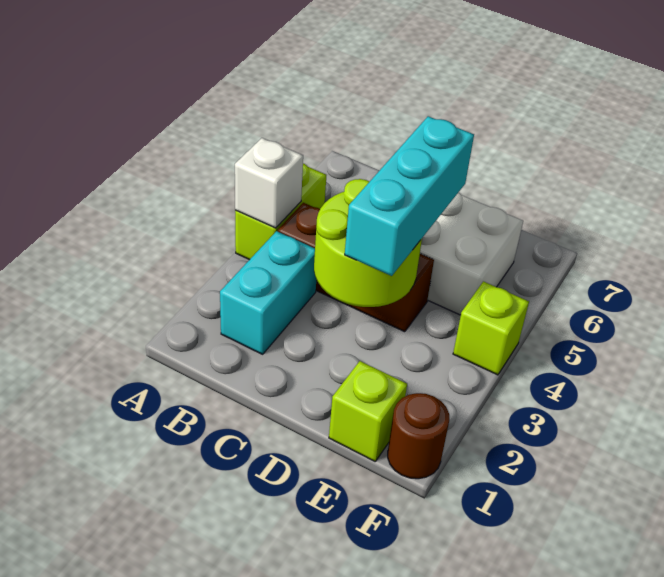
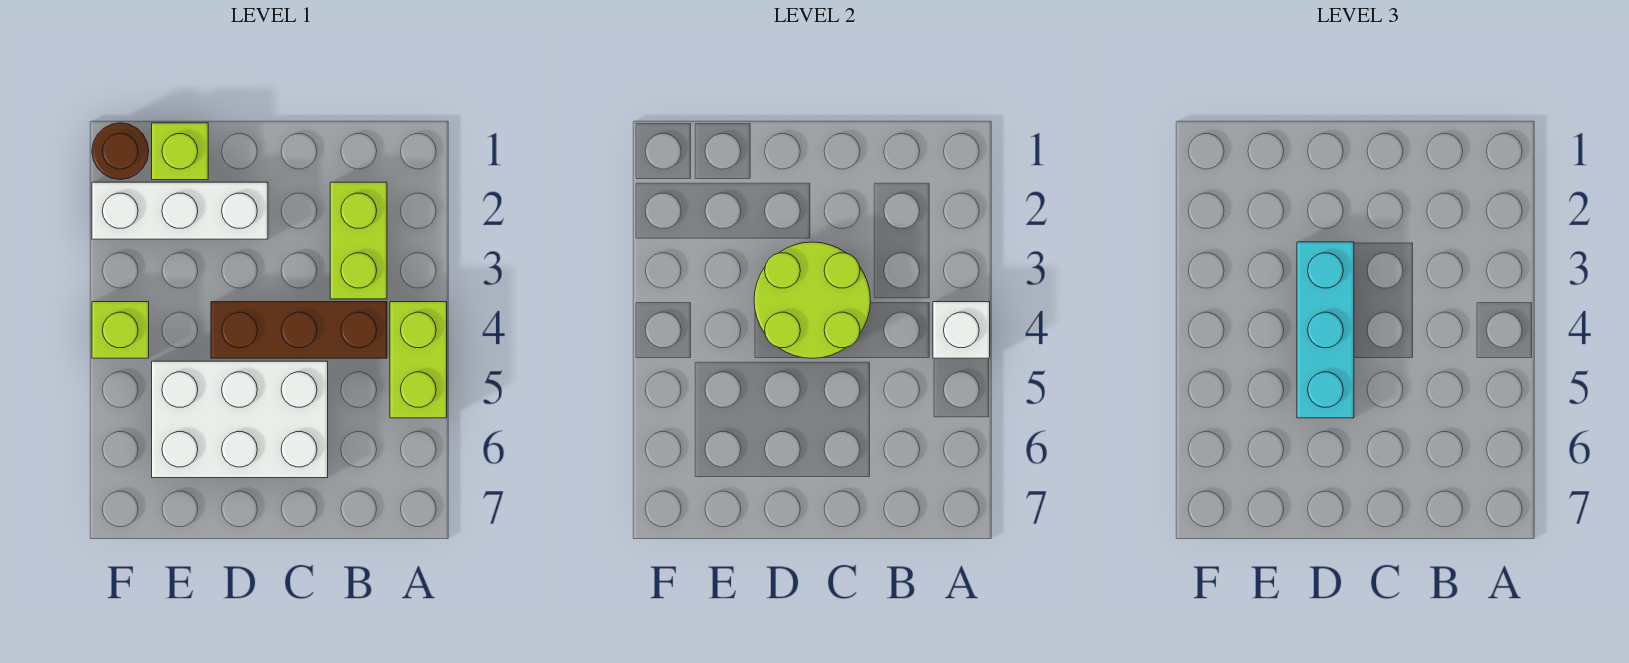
cyan brick B2:B3 level 1 -> lime brick B2:B3 level 1
none -> white brick D2:F2 level 1

